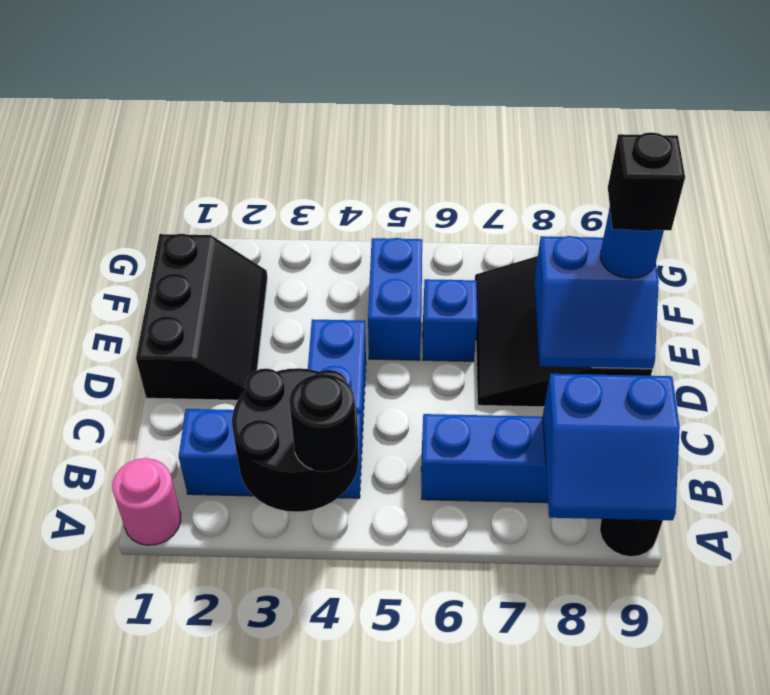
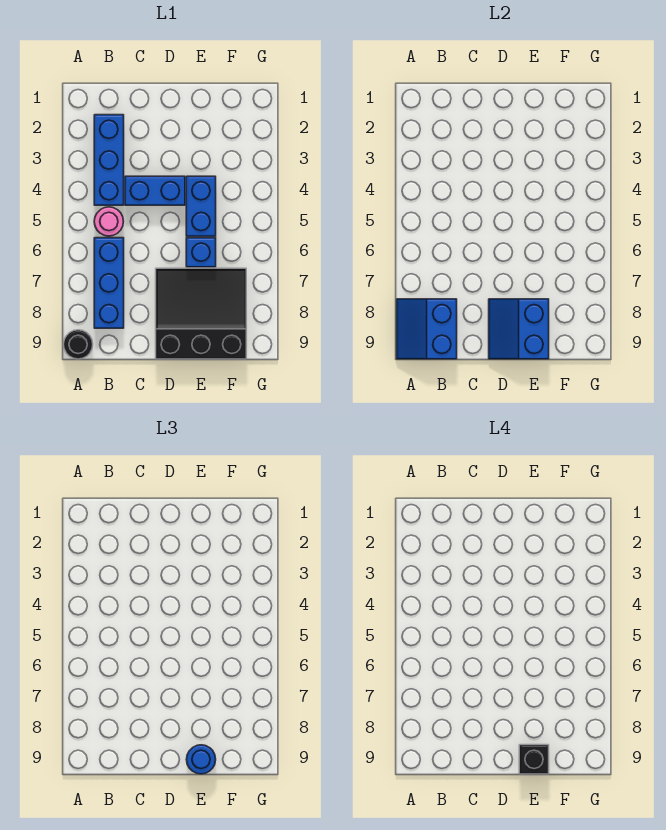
pink round brick A1 level 1 -> pink round brick B5 level 1
black round brick A3:B4 level 2 -> none
black round brick A4 level 3 -> none
black slope D1:F2 level 1 top 1 -> none
blue brick E5:F5 level 1 -> blue brick E4:E5 level 1

